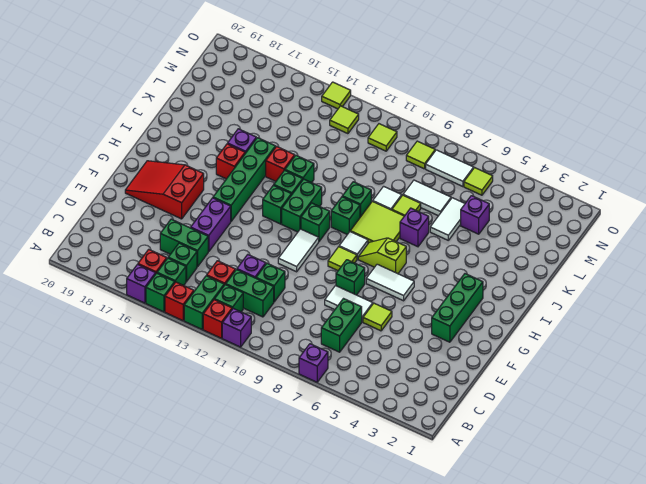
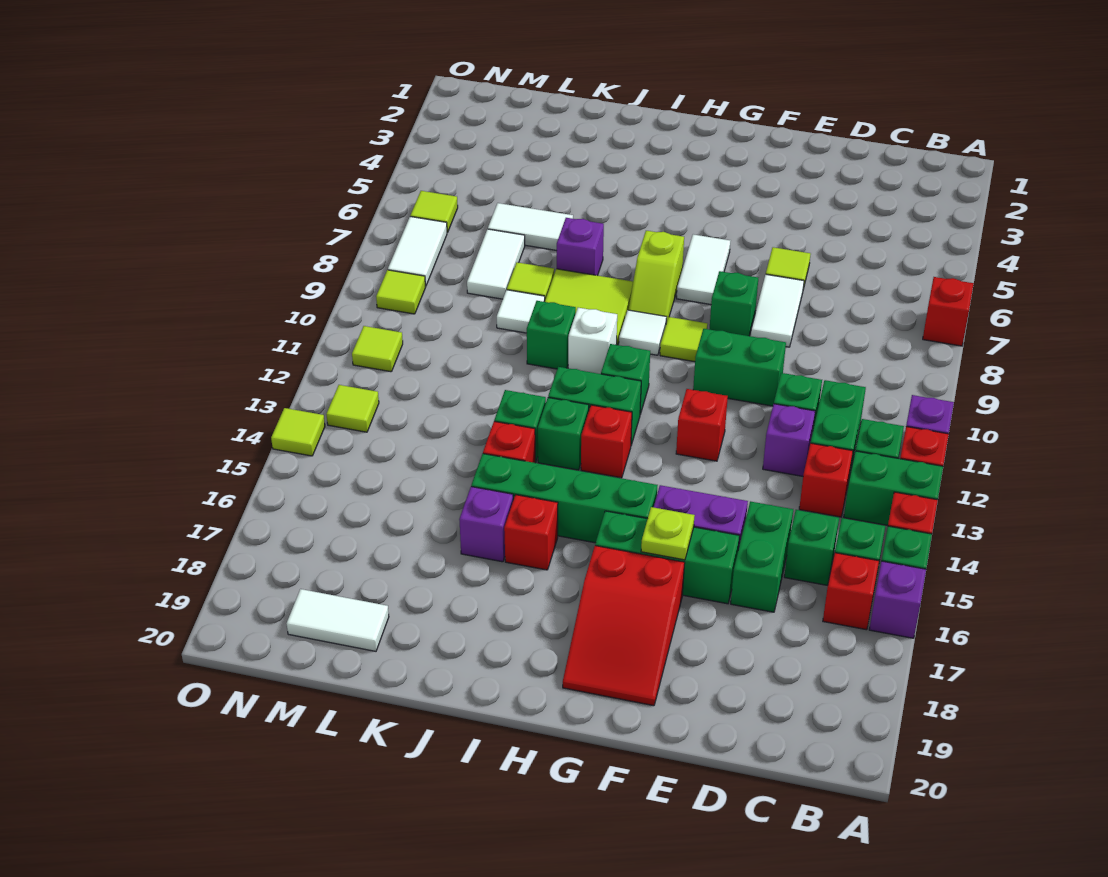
purple brick A7 level 1 -> red brick A7 level 1
green brick C7:D7 level 1 -> green brick E10:F10 level 1
green brick F3:H3 level 1 -> green brick E16:G16 level 1
white tile F11:G11 level 1 -> white tile L19:M19 level 1
none -> red brick F12 level 1
none -> lime plate F16 level 2
green brick H13 level 1 -> red brick H13 level 1
green brick I10 level 1 -> white brick I10 level 1
purple brick L5 level 1 -> none

